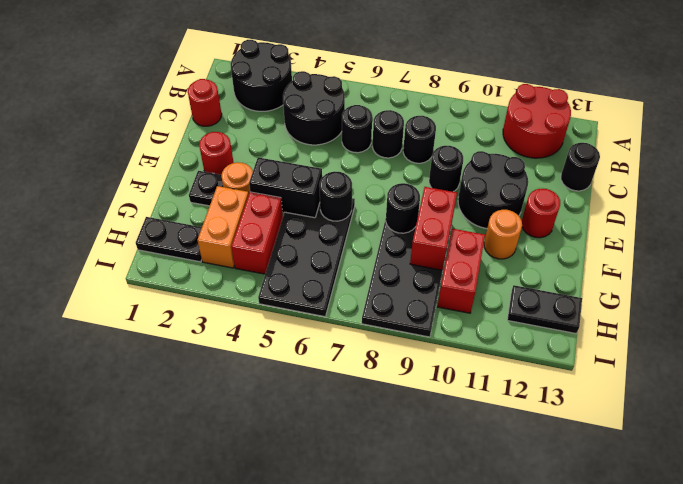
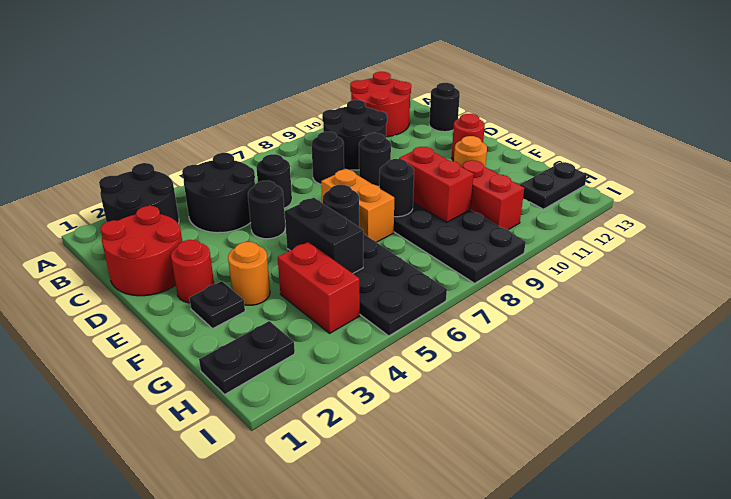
red round brick C1 level 1 -> red round brick C1:D2 level 1
black round brick C7 level 1 -> black round brick D5 level 1
black round brick D10:E11 level 1 -> black round brick B9:C10 level 1
black brick F4:F5 level 2 -> black brick F5:G5 level 2
orange brick G3:H3 level 1 -> orange brick E7:F7 level 1

